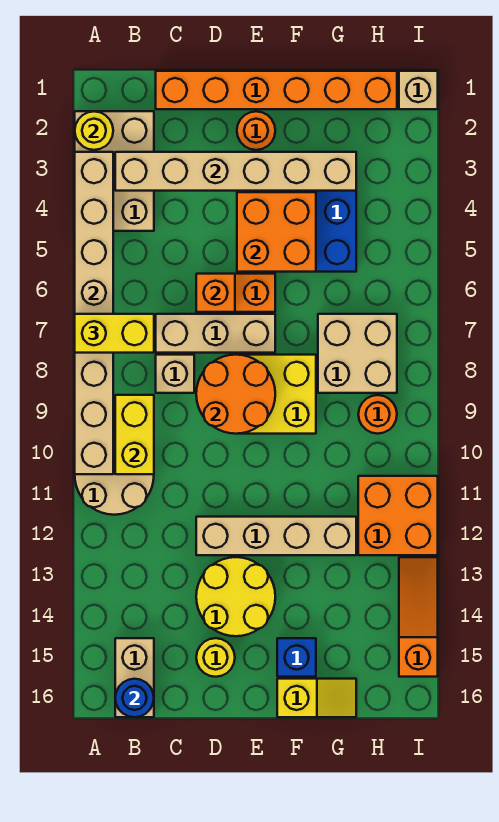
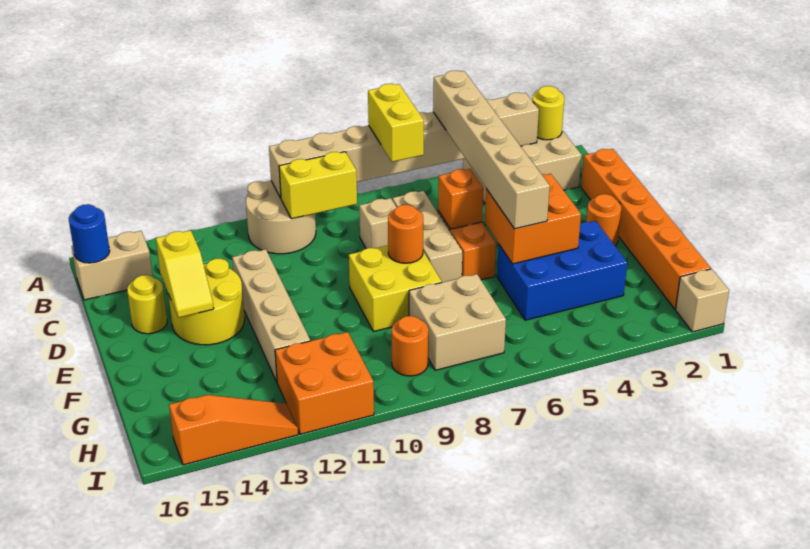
tan brick B3:G3 level 2 -> tan brick A5:F5 level 3
orange round brick D8:E9 level 2 -> orange round brick E8 level 2
blue brick F15 level 1 -> none
yellow slope F16:G16 level 1 top F -> yellow slope D14:E14 level 2 top D

